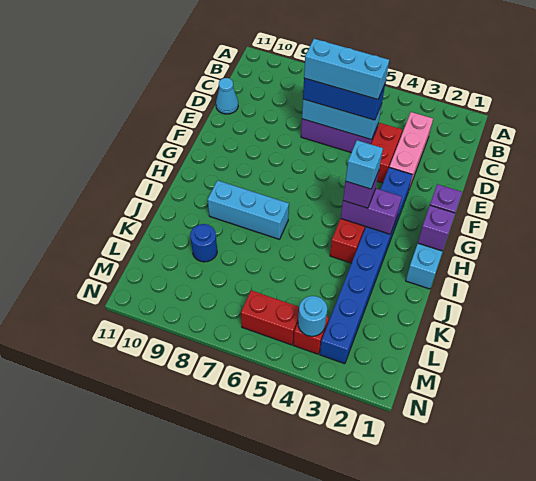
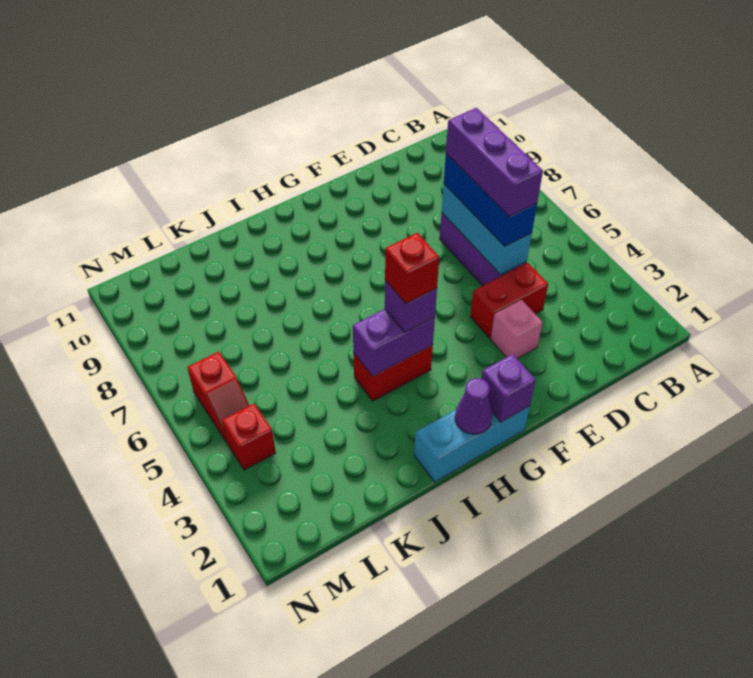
pink brick C3:E3 level 1 -> pink brick E3 level 1
cyan brick D5:D7 level 4 -> purple brick D5:D7 level 4
cyan cone D11 level 1 -> none
blue brick F3:M3 level 1 -> none
purple brick H1 level 2 -> purple cone H1 level 2
purple brick H3:H4 level 2 -> purple brick H4:I4 level 2
cyan brick H4 level 4 -> red brick H4 level 4
cyan brick I7:I9 level 1 -> none
blue round brick K9 level 1 -> none
cyan round brick M4 level 2 -> none
red brick M5:M6 level 1 -> red slope M5:M6 level 1 top 6

